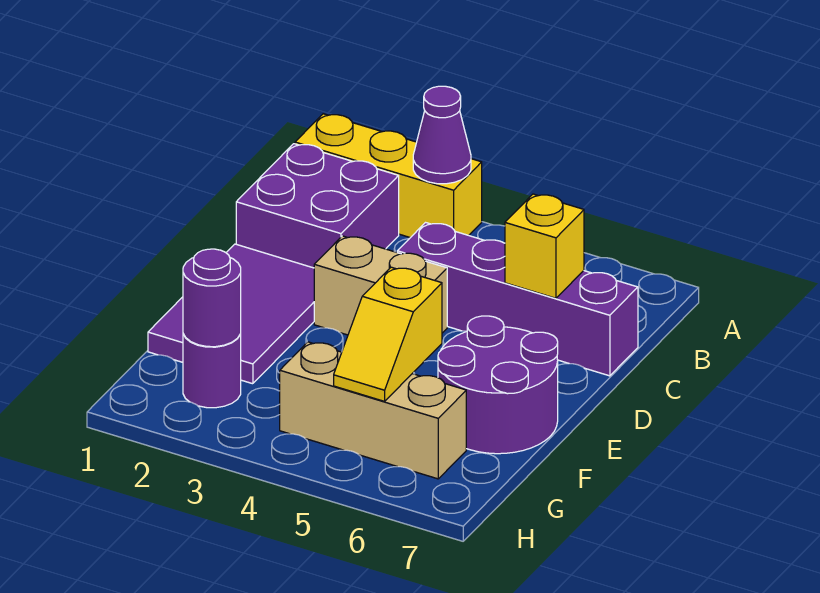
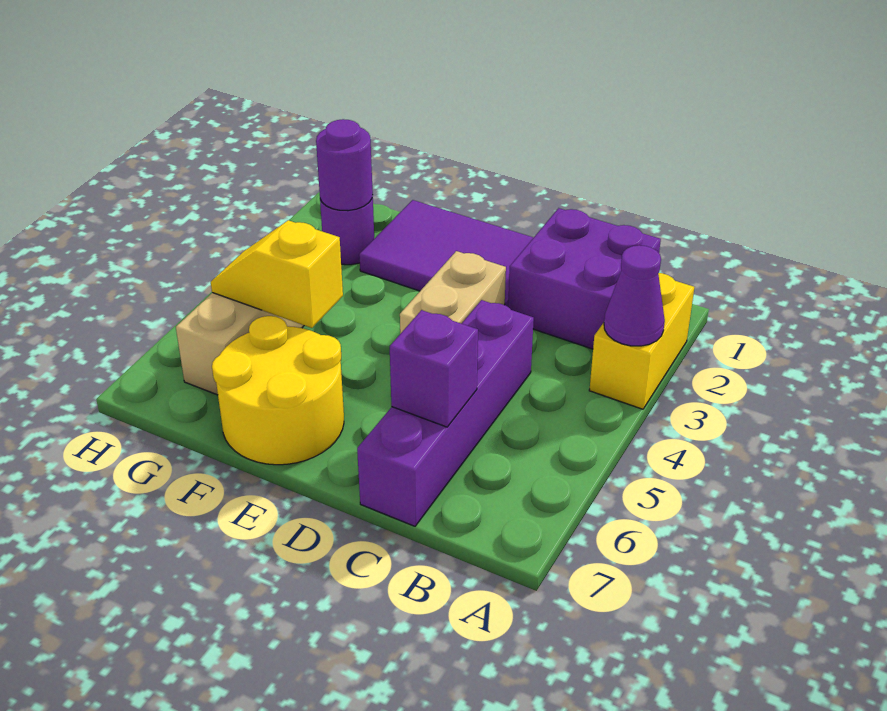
yellow brick A1:A3 level 1 -> yellow brick A2:A3 level 1
yellow brick C6 level 2 -> purple brick C6 level 2
purple round brick E6:F7 level 1 -> yellow round brick E6:F7 level 1

